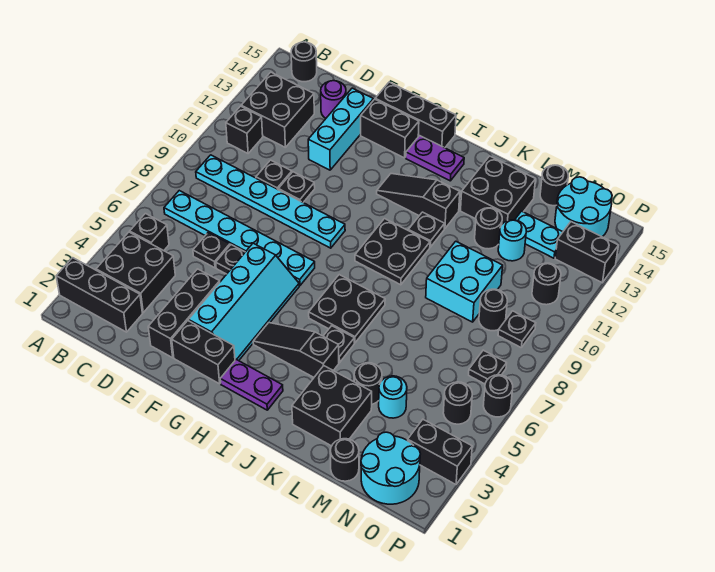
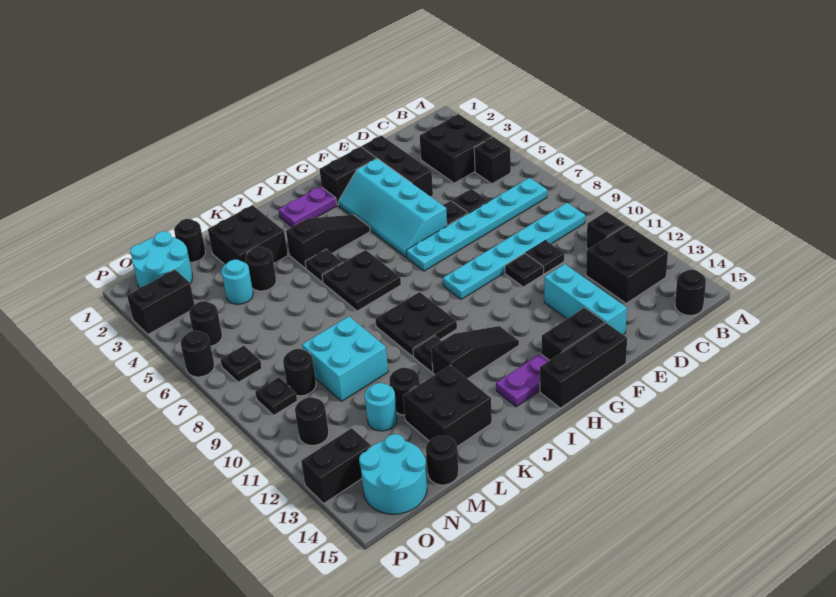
black brick A2:C2 level 1 -> none
purple round brick D14 level 1 -> none
cyan plate M13:N13 level 1 -> none

